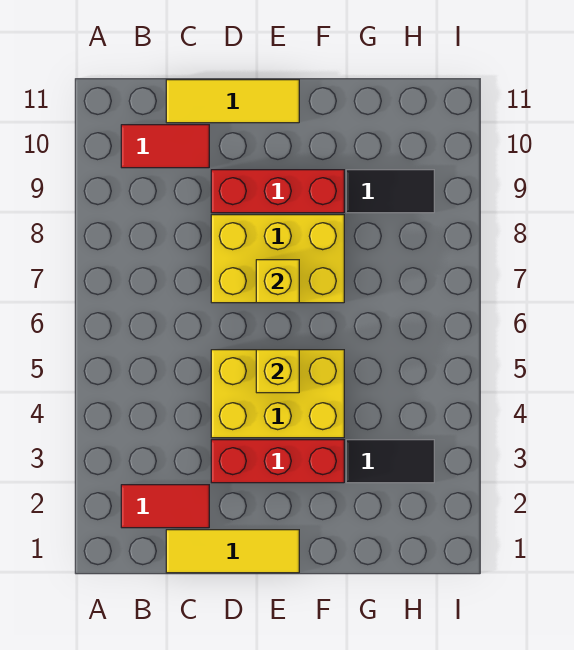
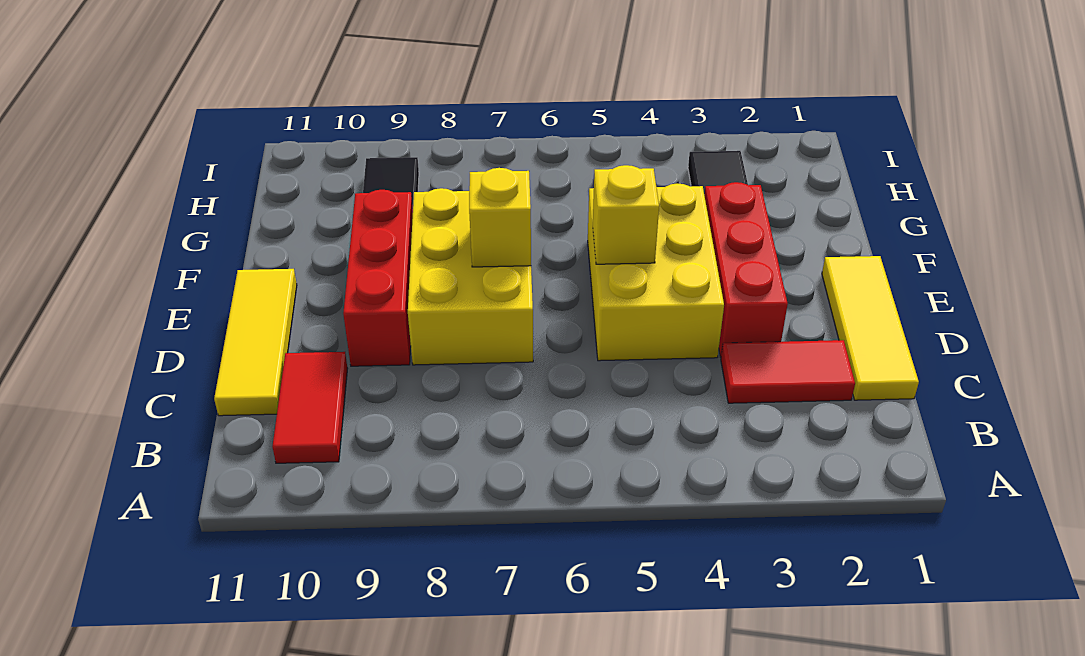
red tile B2:C2 level 1 -> red tile C2:C3 level 1

